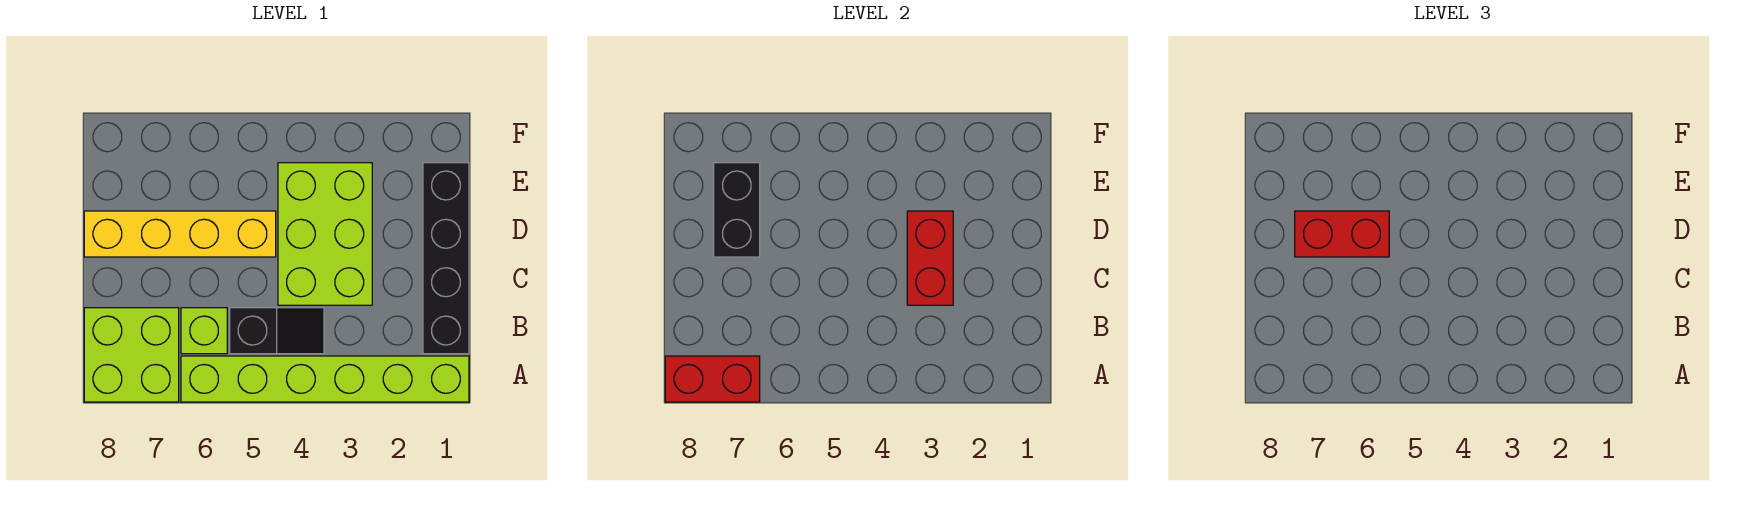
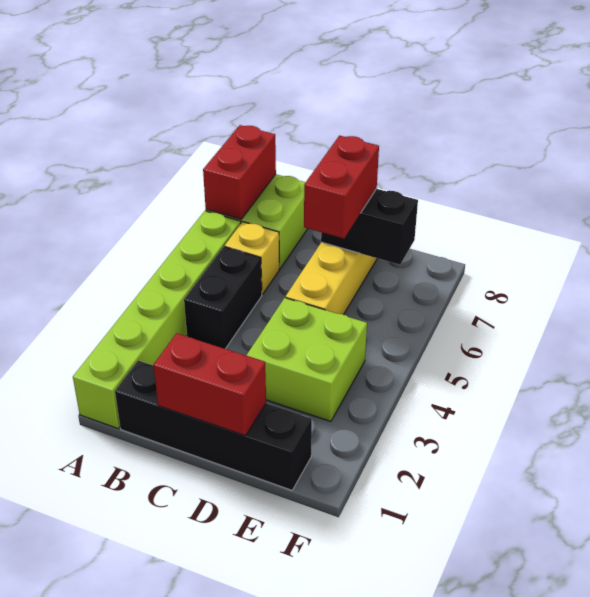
black slope B4:B5 level 1 top 5 -> black brick B4:B5 level 1
lime brick B6 level 1 -> yellow brick B6 level 1
lime brick C3:E4 level 1 -> lime brick D3:E4 level 1
red brick C3:D3 level 2 -> red brick C1:D1 level 2

